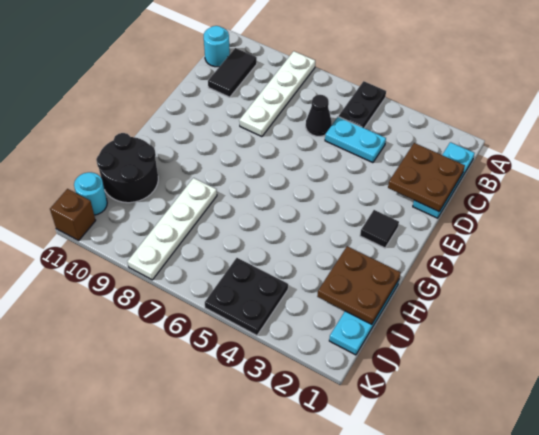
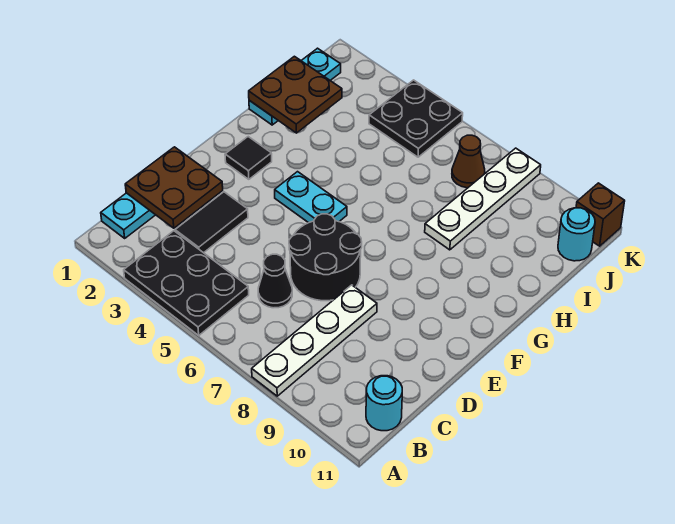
black plate A5:B5 level 1 -> black plate A3:B5 level 1
black tile B10:C10 level 1 -> black tile C3:D3 level 1
cyan plate C4:C5 level 1 -> cyan plate F4:F5 level 1
black round brick H10:I11 level 1 -> black round brick D6:E7 level 1
none -> brown cone J7 level 1

